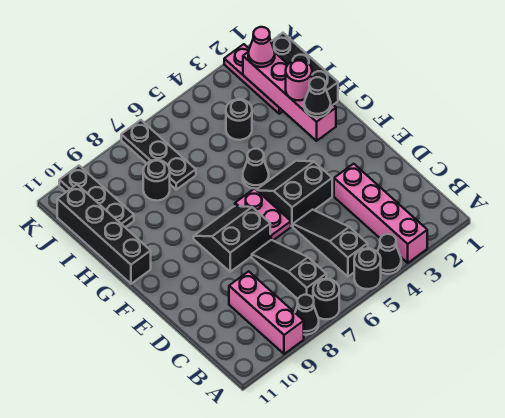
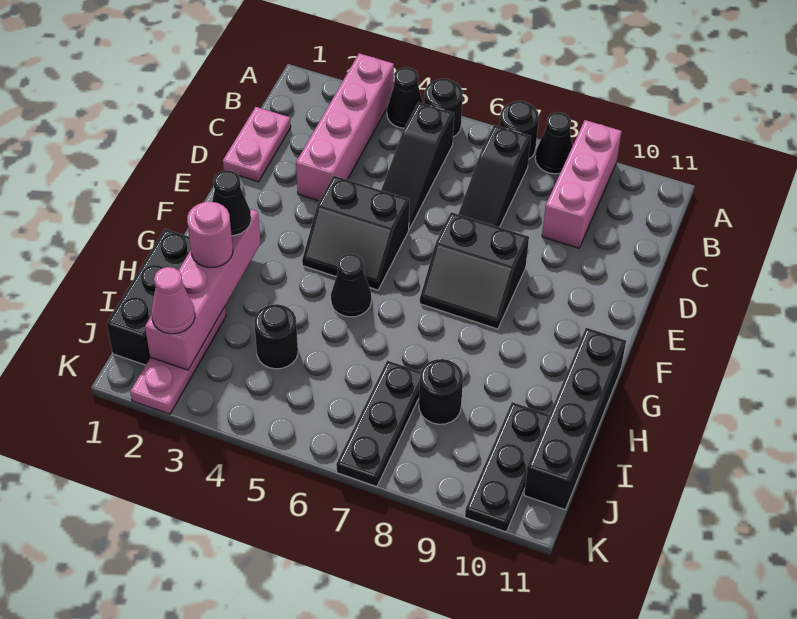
pink plate E6:F6 level 1 -> pink plate C1:D1 level 1

